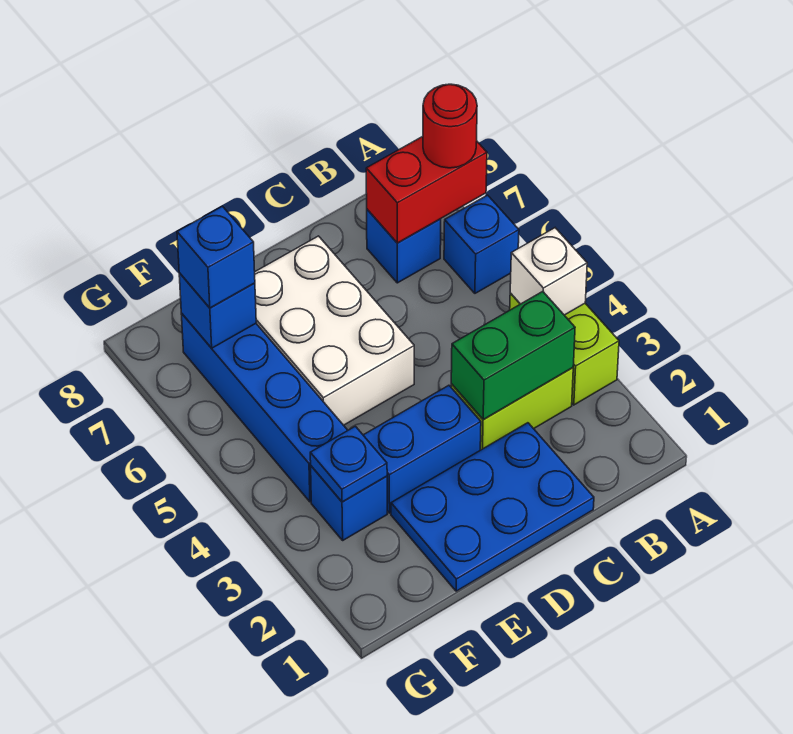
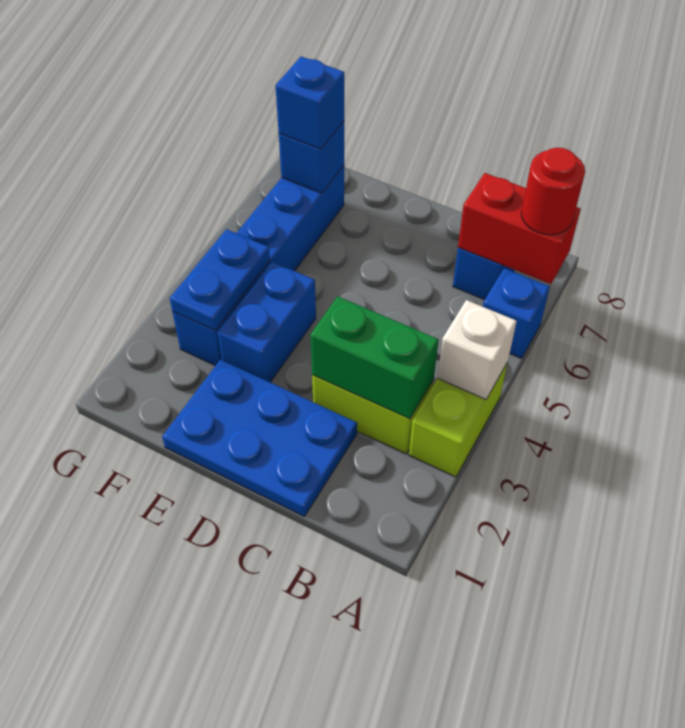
blue brick D3:E3 level 1 -> blue brick E3:E4 level 1
white brick D5:E7 level 1 -> none
blue plate F3 level 2 -> blue plate F3:F4 level 2

